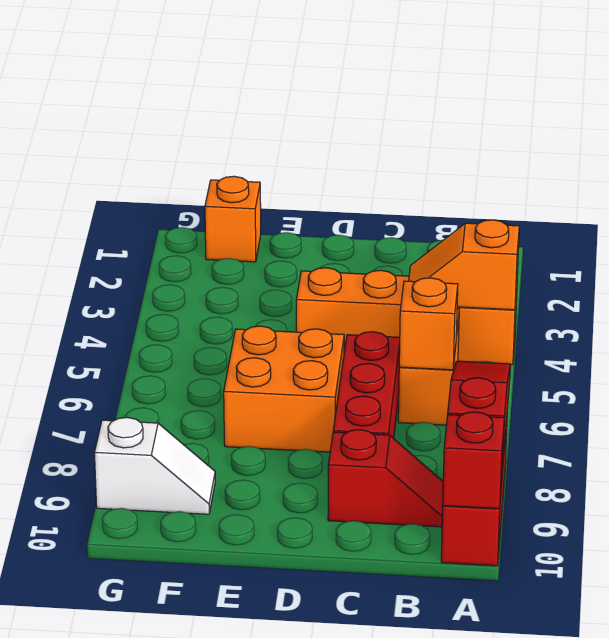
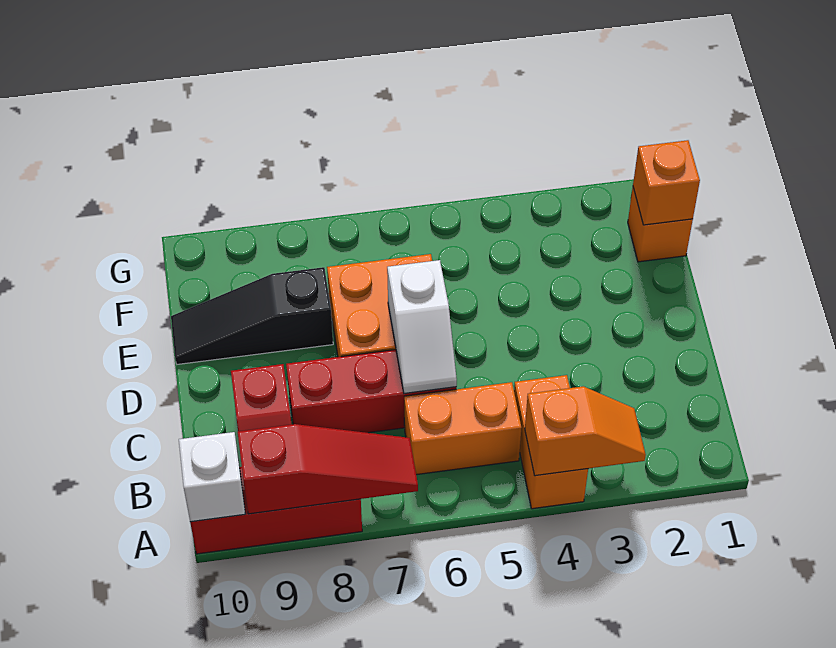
orange brick A4:D4 level 1 -> orange brick A4:B4 level 1
orange slope A4:B4 level 2 top A -> orange slope A3:A4 level 2 top 4
red brick A10 level 2 -> white brick A10 level 2
orange brick B6 level 2 -> orange brick F1 level 2
none -> black slope E8:E10 level 1 top 8
white slope F9:G9 level 1 top G -> white slope C6:D6 level 2 top D

